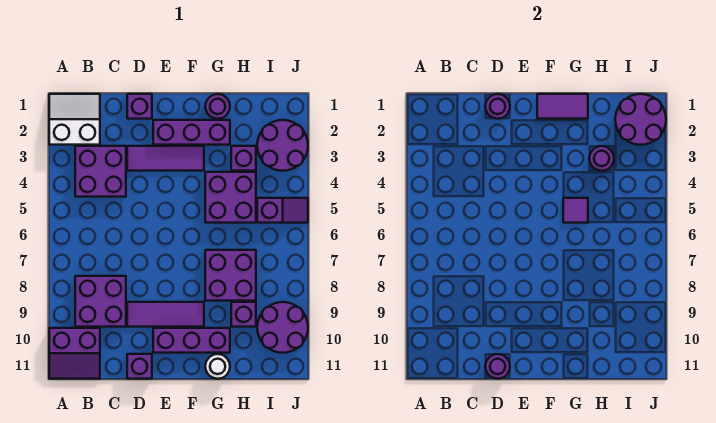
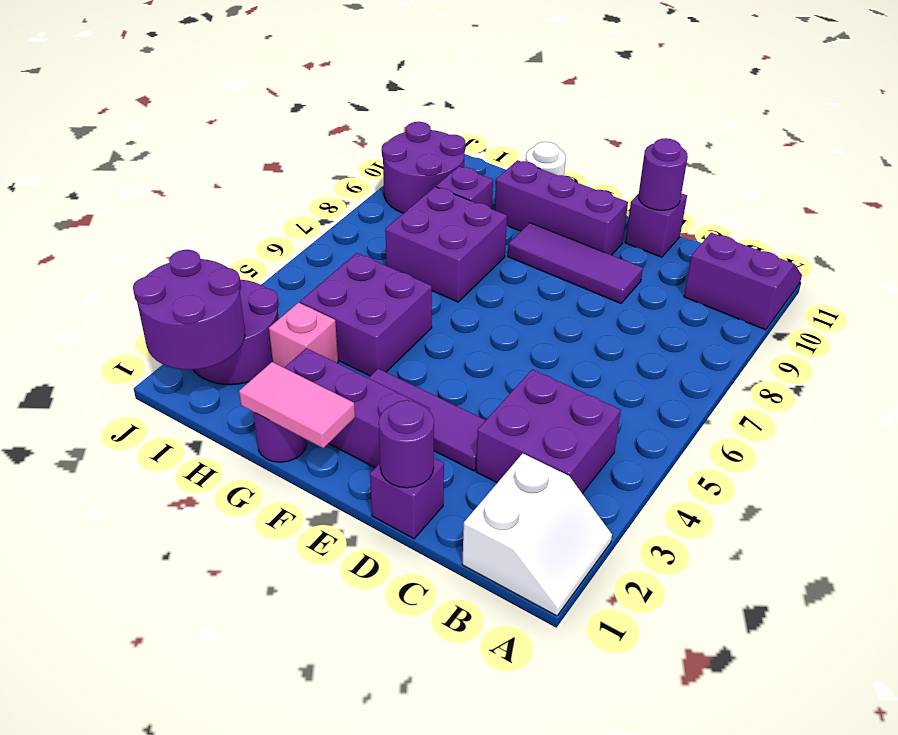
white slope A1:B2 level 1 top 2 -> white slope A1:B2 level 1 top B
purple brick B8:C9 level 1 -> none
purple tile F1:G1 level 2 -> pink tile F1:G1 level 2
purple tile G5 level 2 -> none
purple brick H3 level 1 -> pink brick H3 level 1
purple round brick H3 level 2 -> none
purple slope I5:J5 level 1 top I -> none

